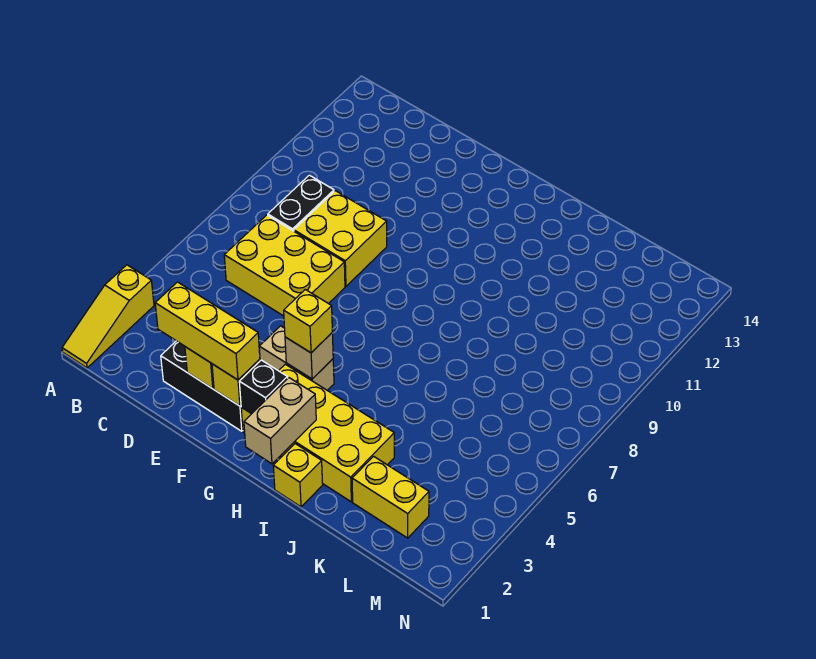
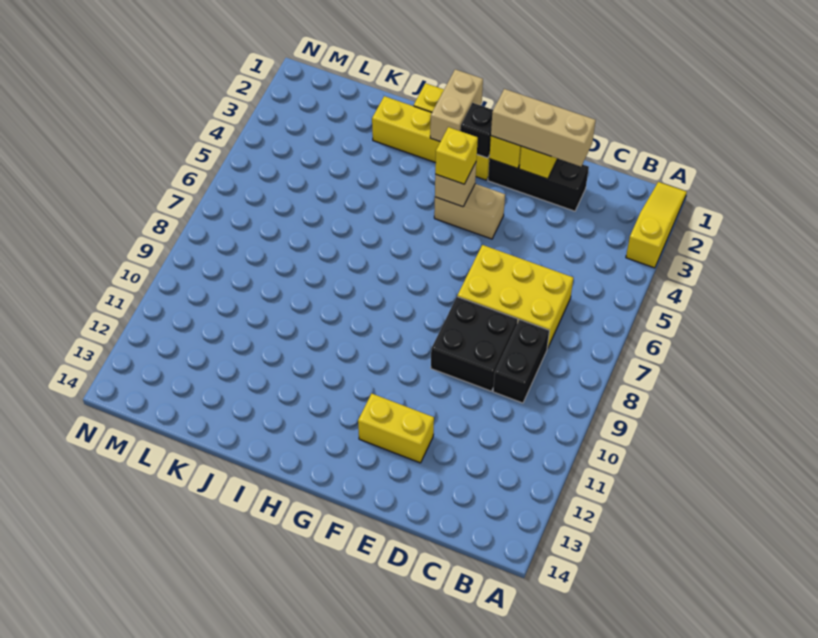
yellow brick D2:F2 level 3 -> tan brick D2:F2 level 3
yellow brick D8:E9 level 1 -> black brick D8:E9 level 1
yellow brick G2:J3 level 1 -> yellow brick G2:J2 level 1
yellow brick K2:L2 level 1 -> yellow brick E12:F12 level 1

